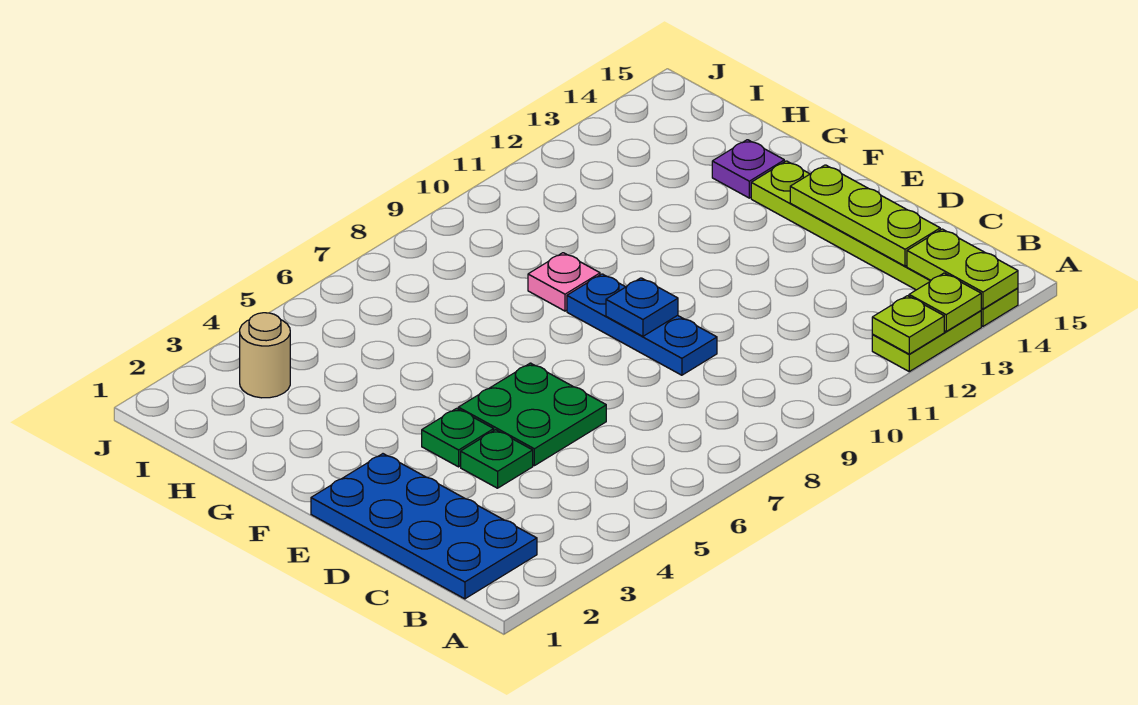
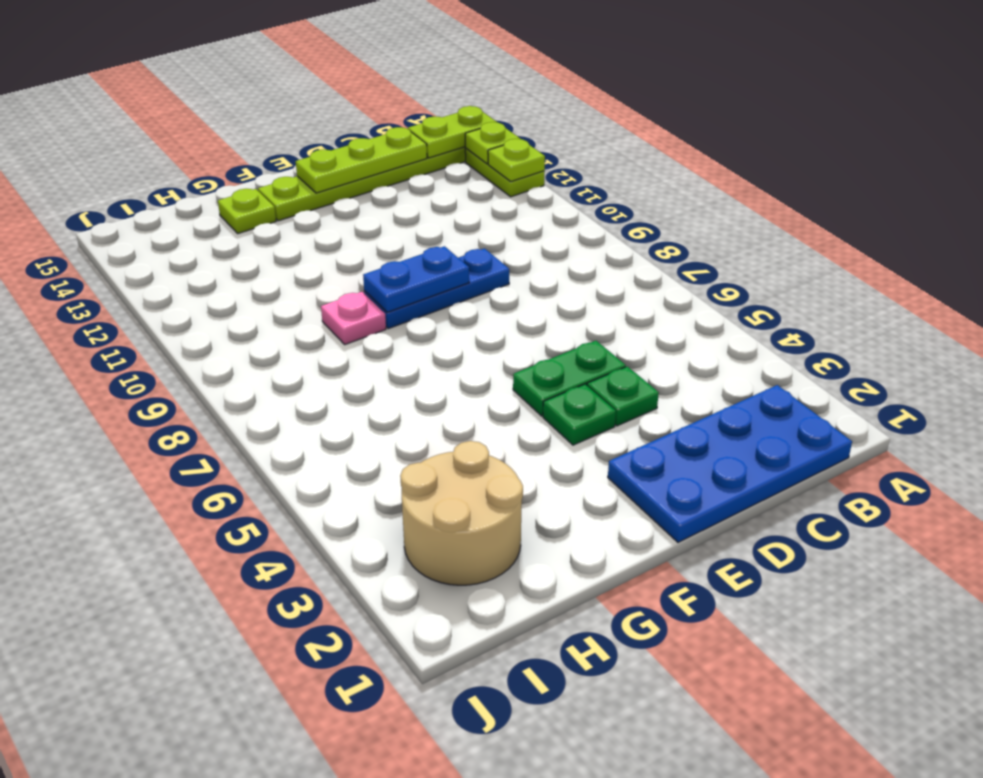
green plate D5:E6 level 1 -> green plate D5:E5 level 1
blue plate E9 level 2 -> blue plate E9:F9 level 2
purple plate G14 level 1 -> lime plate G14 level 1
tan round brick I3 level 1 -> tan round brick H2:I3 level 1

